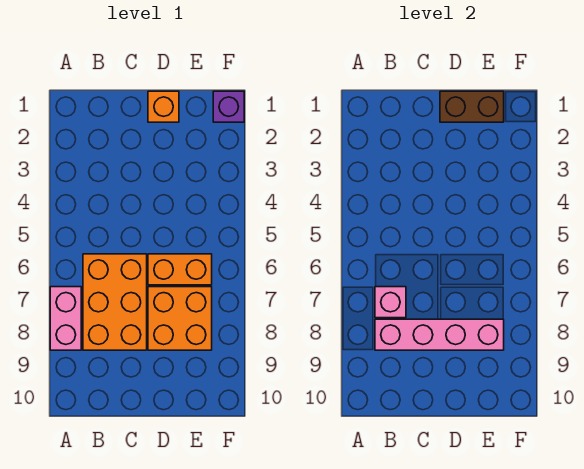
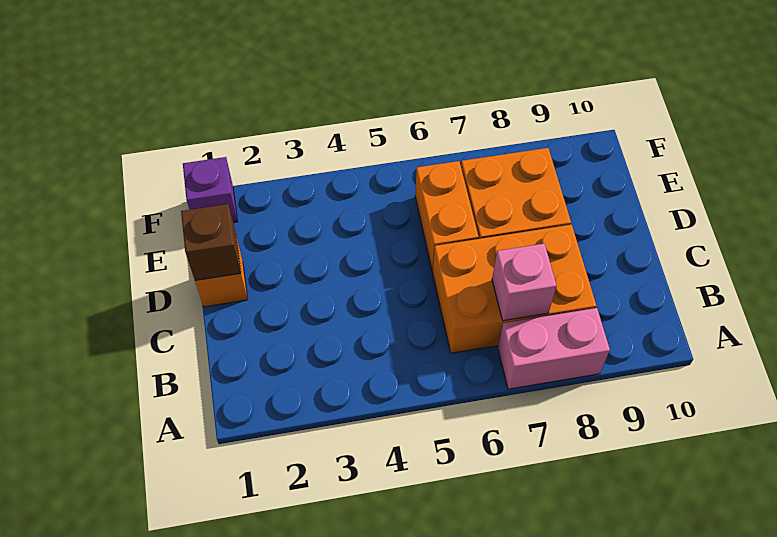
pink brick B8:E8 level 2 -> none
brown brick D1:E1 level 2 -> brown brick D1 level 2

